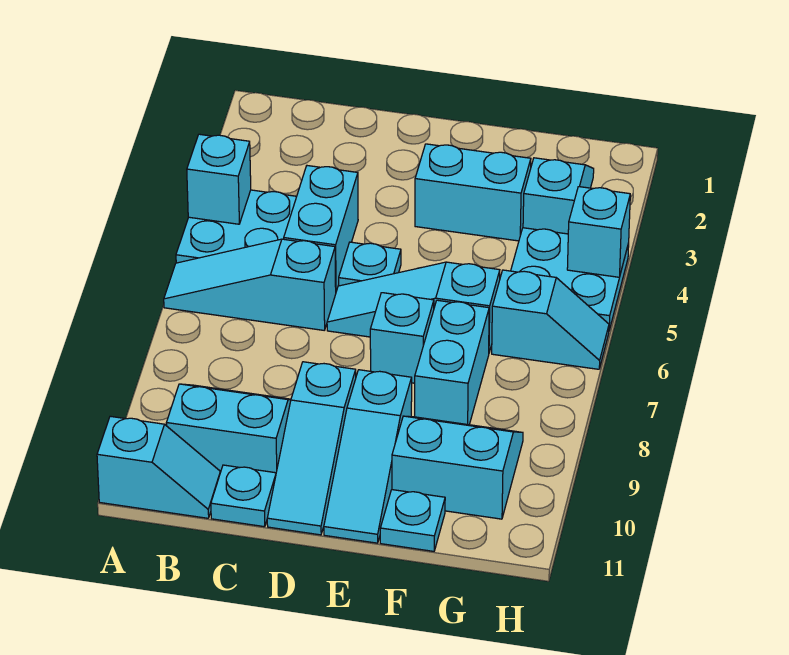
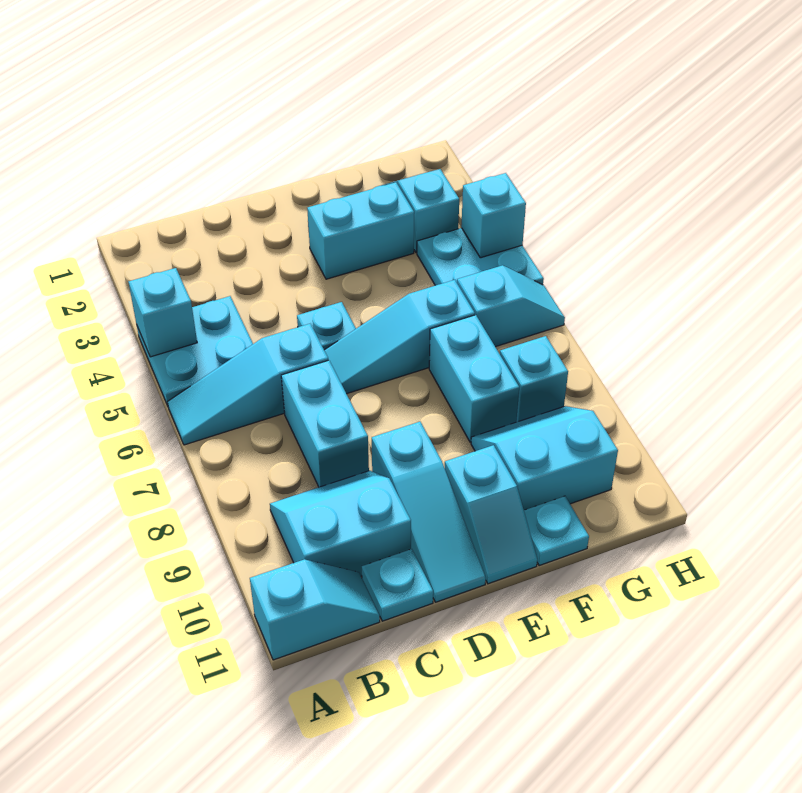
cyan brick C4:C5 level 1 -> cyan brick C7:C8 level 1
cyan brick E7 level 1 -> cyan brick G8 level 1
cyan slope E9:E11 level 1 top 9 -> cyan slope E10:E11 level 1 top 10

